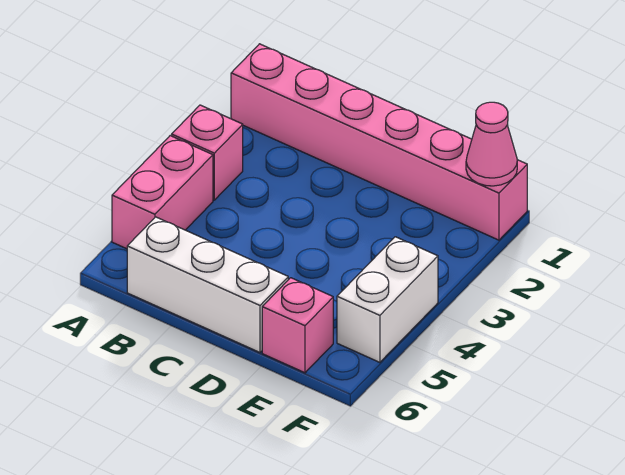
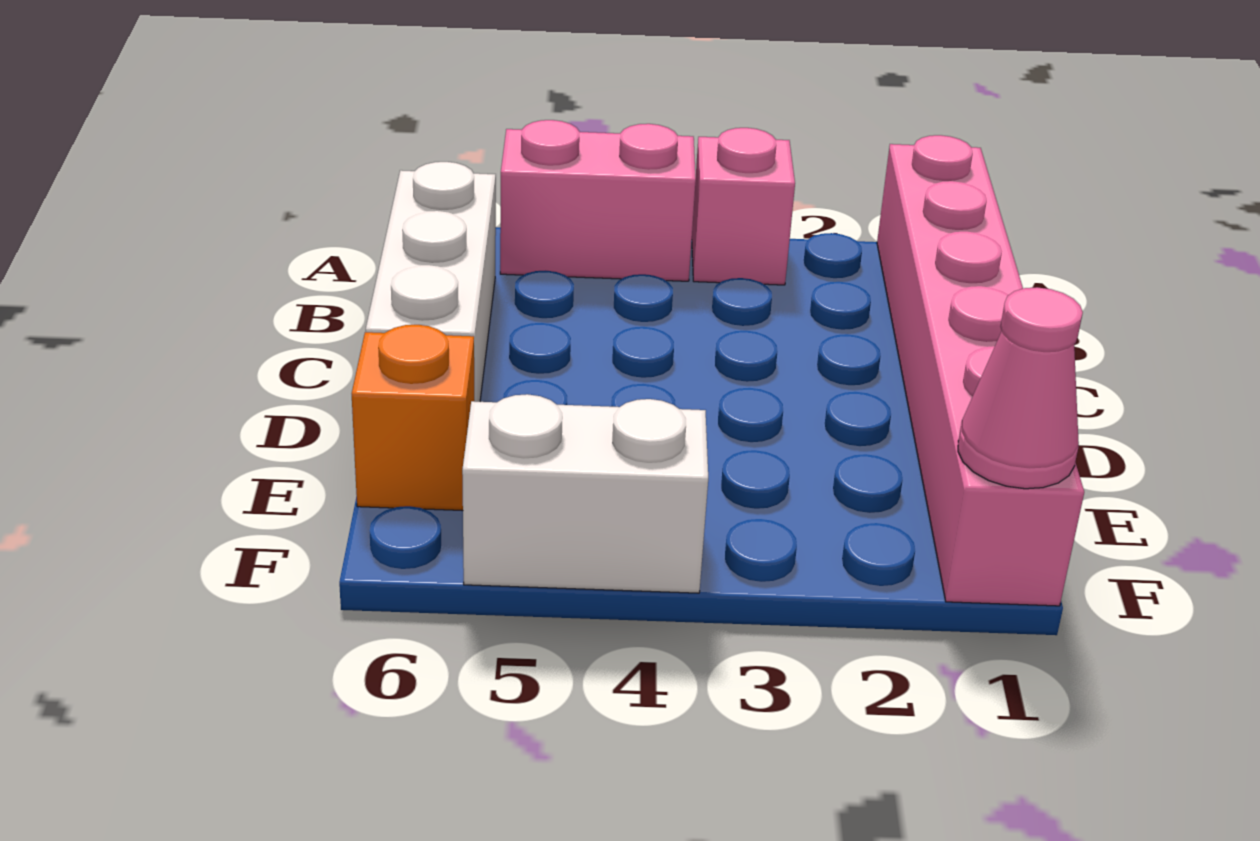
pink brick E6 level 1 -> orange brick E6 level 1

